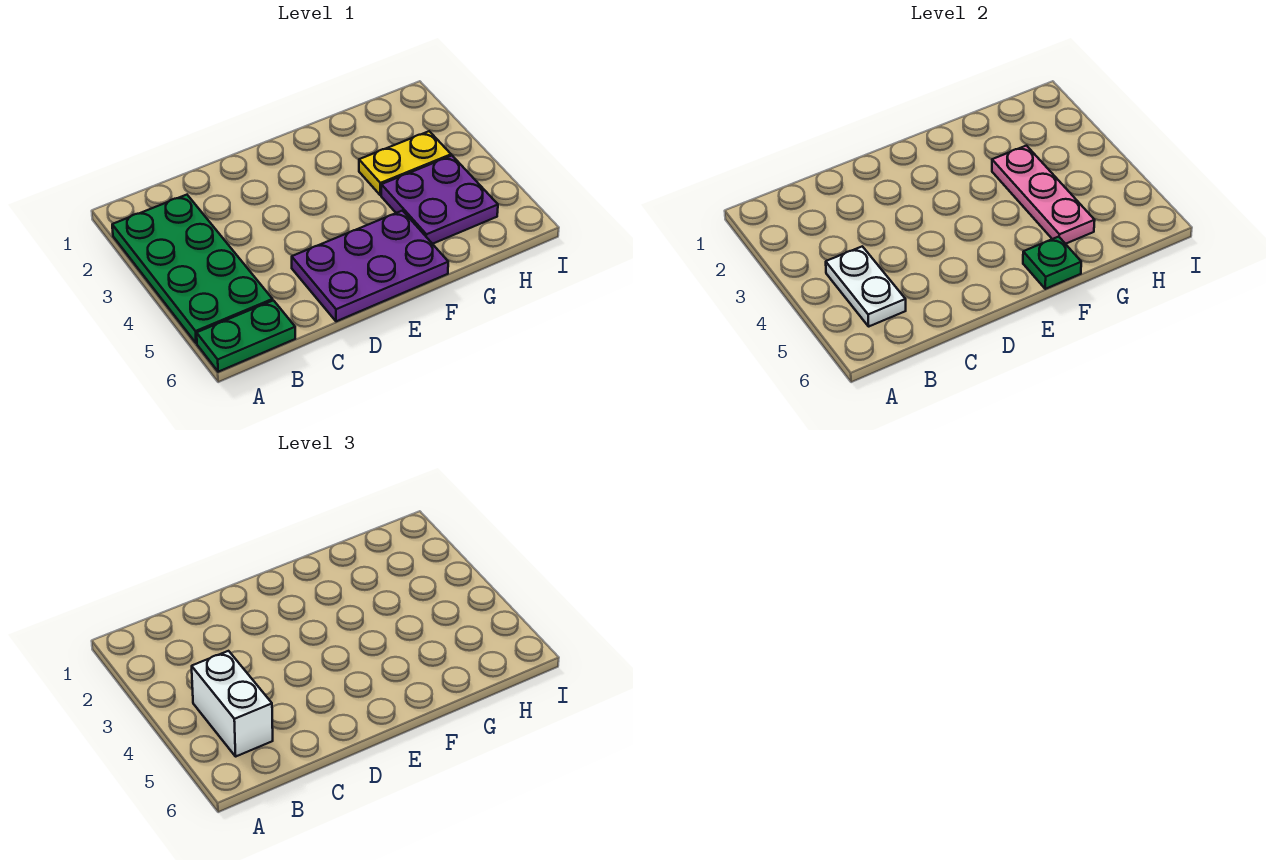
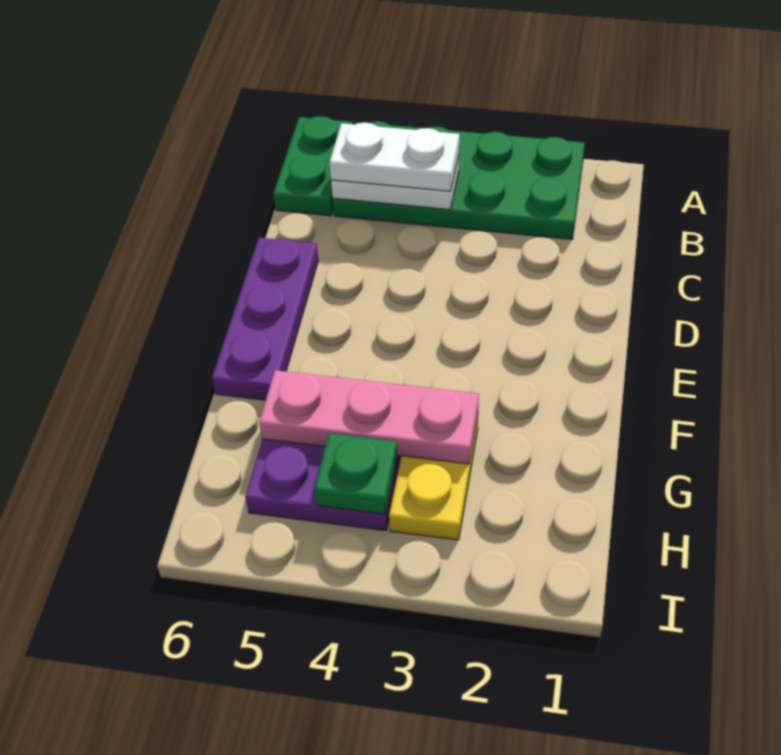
white brick B4:B5 level 3 -> white plate B4:B5 level 3
purple plate D5:F6 level 1 -> purple plate D6:F6 level 1
green plate F6 level 2 -> green plate H4 level 2

